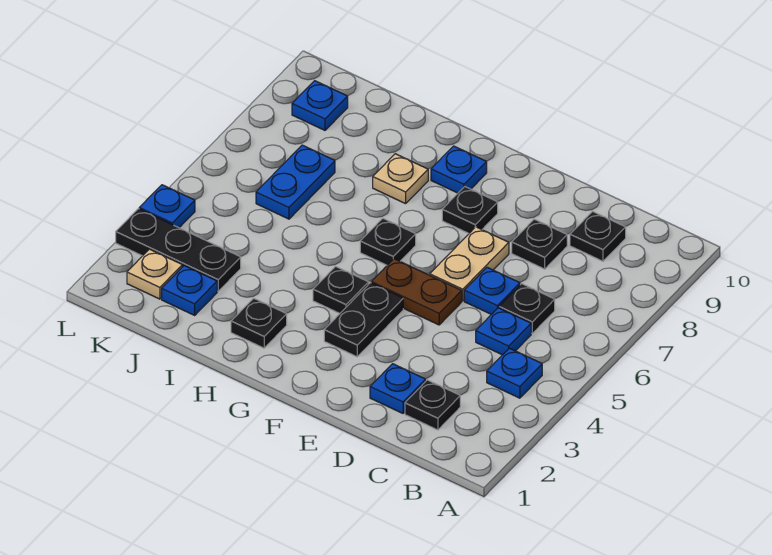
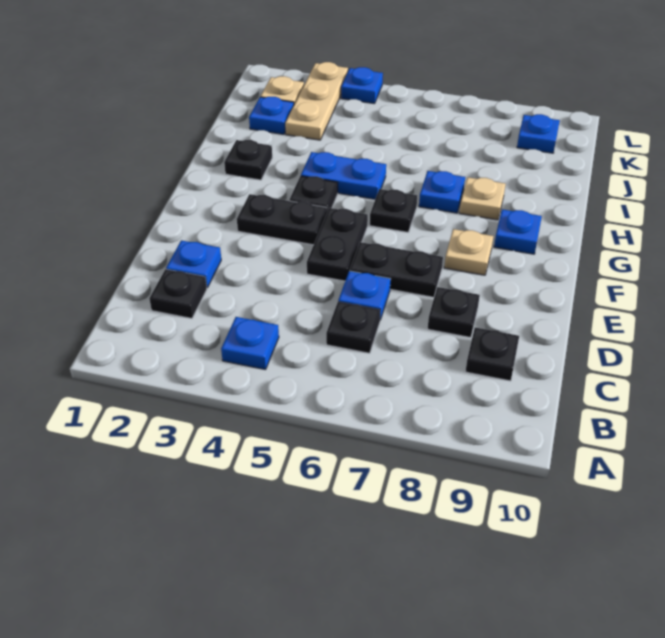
blue plate C5 level 1 -> blue plate H7 level 1
brown plate E5:F5 level 1 -> black plate E5:F5 level 1
tan plate E6:E7 level 1 -> black plate E6:E7 level 1
black plate F8 level 1 -> tan plate F8 level 1
black plate J3:L3 level 1 -> tan plate J3:L3 level 1
blue plate J6:J7 level 1 -> blue plate H4:H5 level 1

